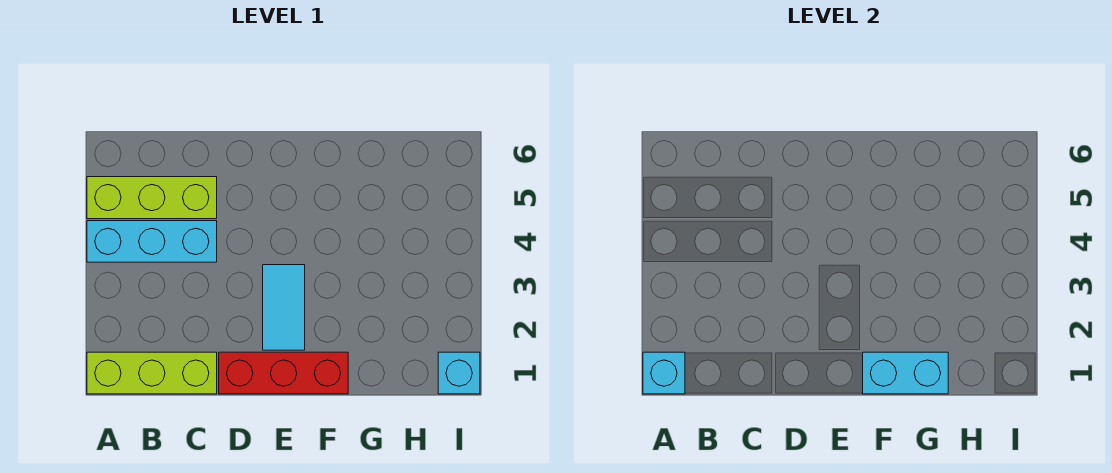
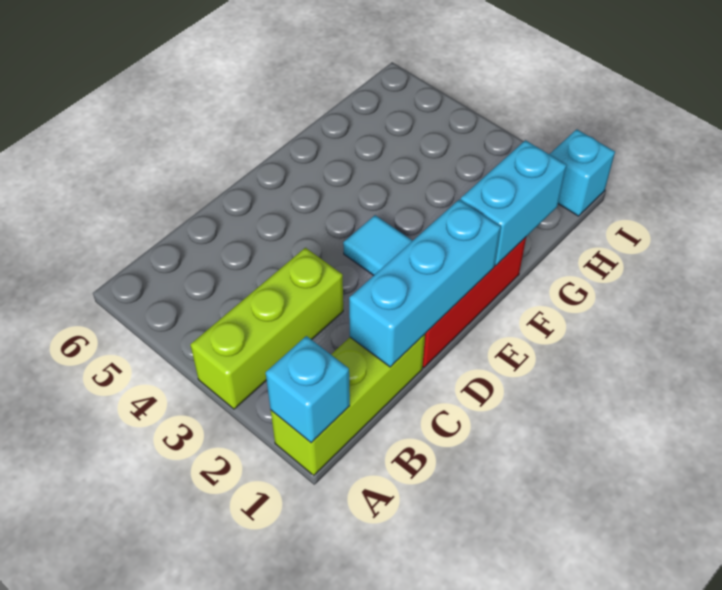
cyan brick A4:C4 level 1 -> cyan brick C1:E1 level 2
lime brick A5:C5 level 1 -> lime brick A3:C3 level 1

